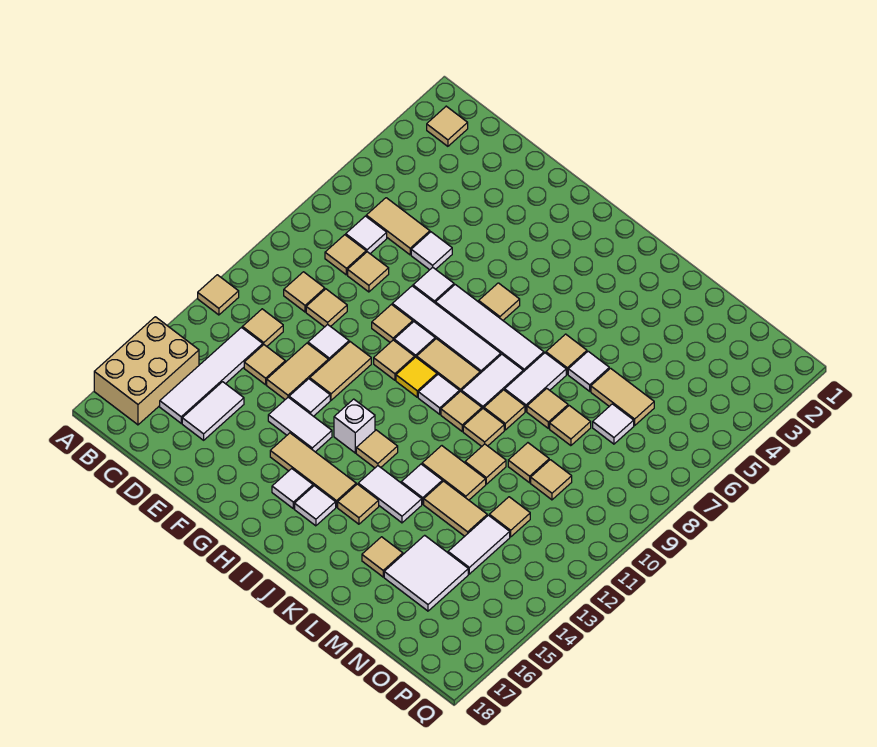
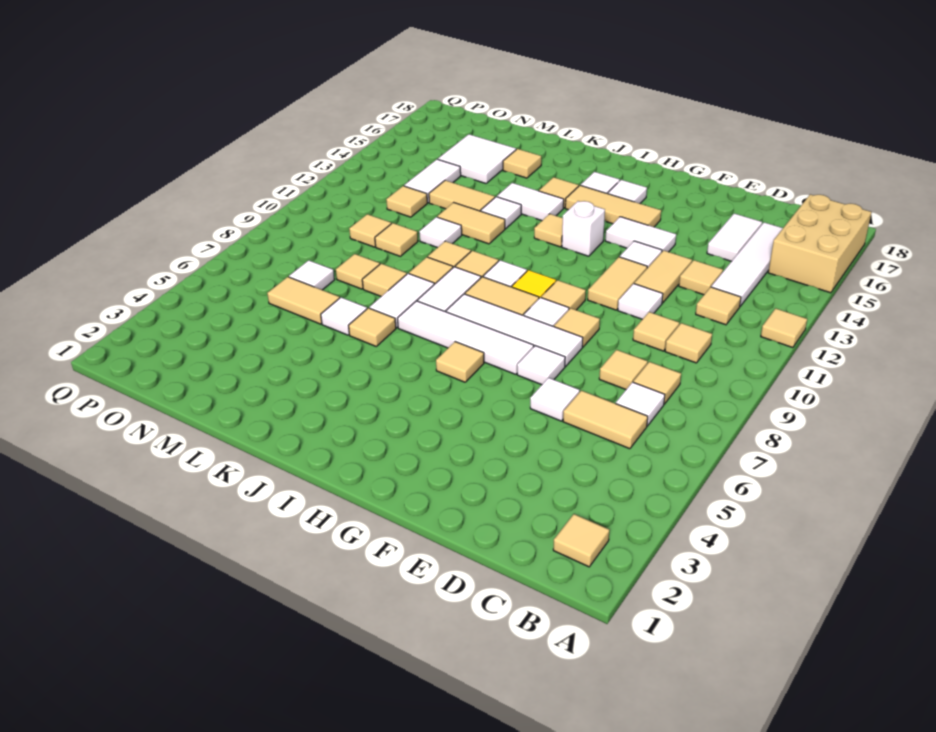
tan tile L11 level 1 -> white tile L11 level 1

